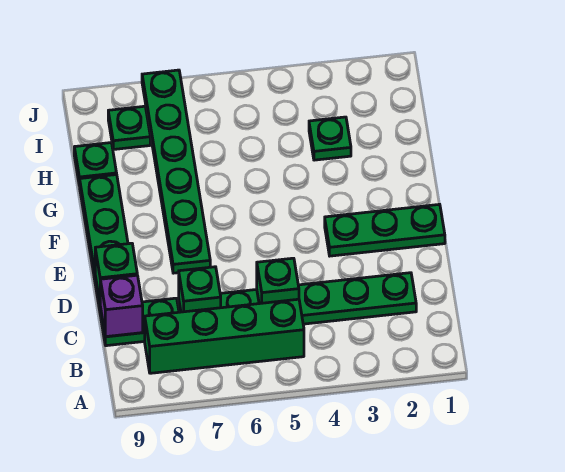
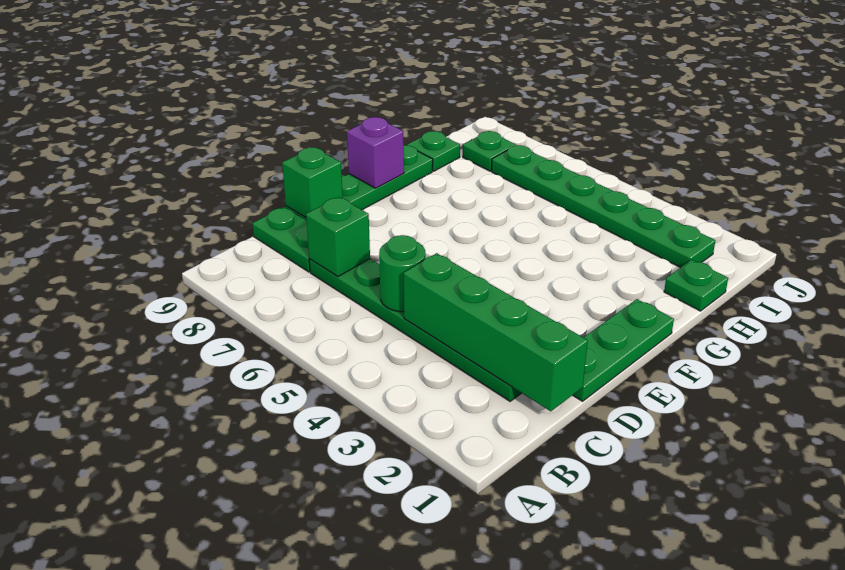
green brick B5:B8 level 1 -> green brick C1:C4 level 2
green brick C5 level 2 -> green round brick C5 level 2
purple brick C9 level 2 -> purple brick F9 level 2
green plate E1:E3 level 1 -> green plate D1:F1 level 1
green plate E7:J7 level 1 -> green plate I2:I7 level 1
green plate H3 level 1 -> green plate H1 level 1

